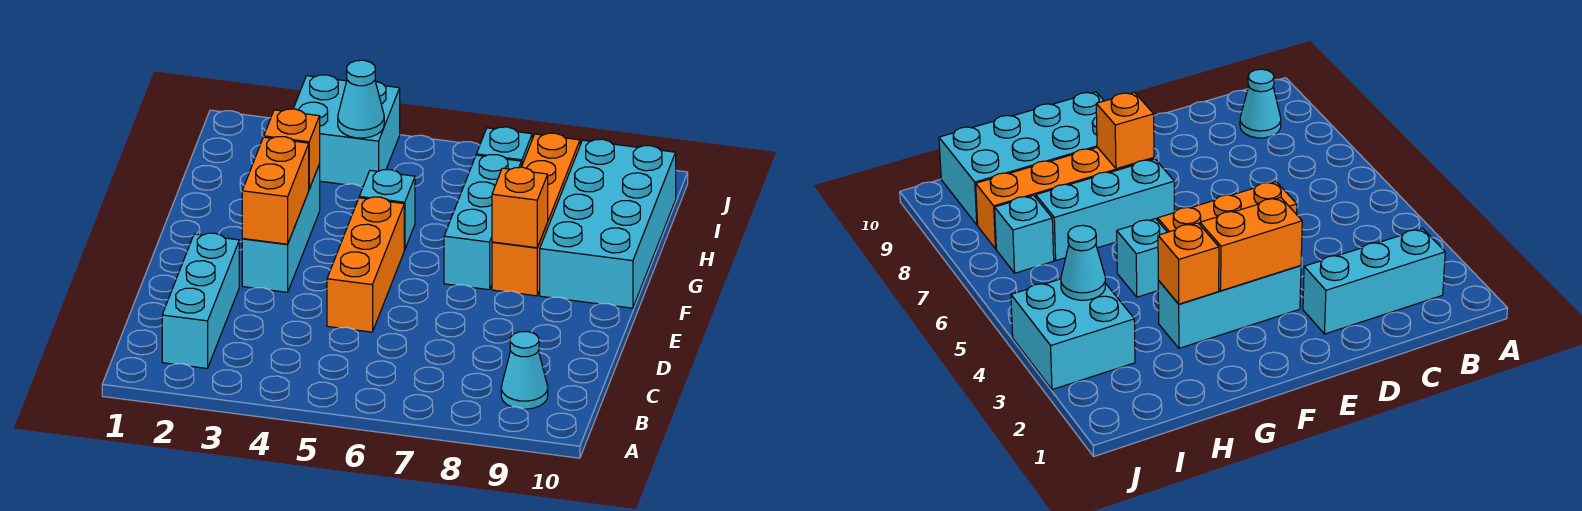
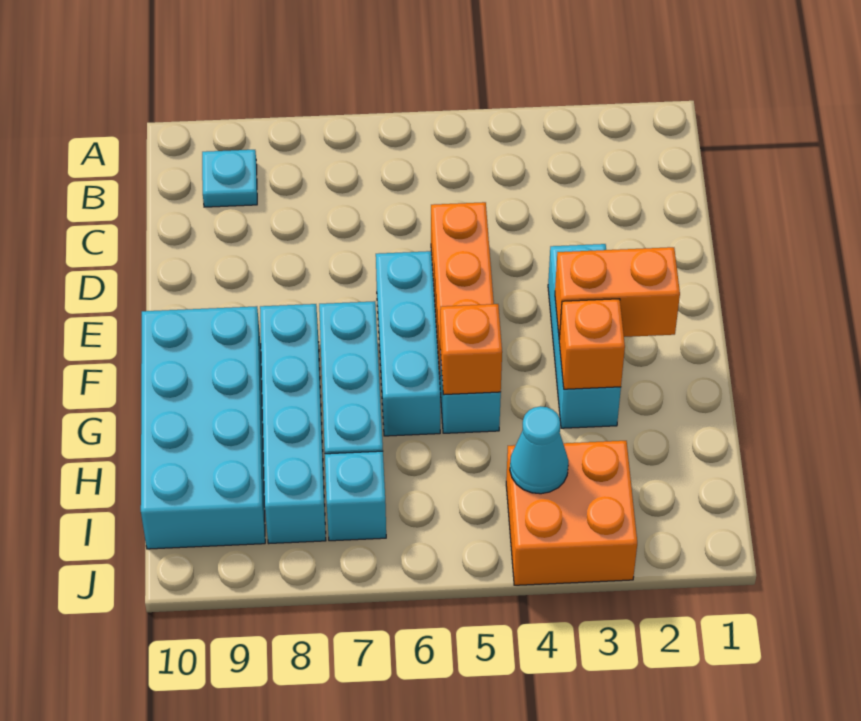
cyan brick B2:D2 level 1 -> cyan brick E6:G6 level 1
cyan cone B9 level 1 -> cyan plate B9 level 1
orange brick E3:F3 level 2 -> orange brick F2:F3 level 2
orange brick F8:I8 level 1 -> cyan brick F8:I8 level 1
orange brick F8 level 2 -> orange brick G5 level 2
cyan brick I3:J4 level 1 -> orange brick I3:J4 level 1

